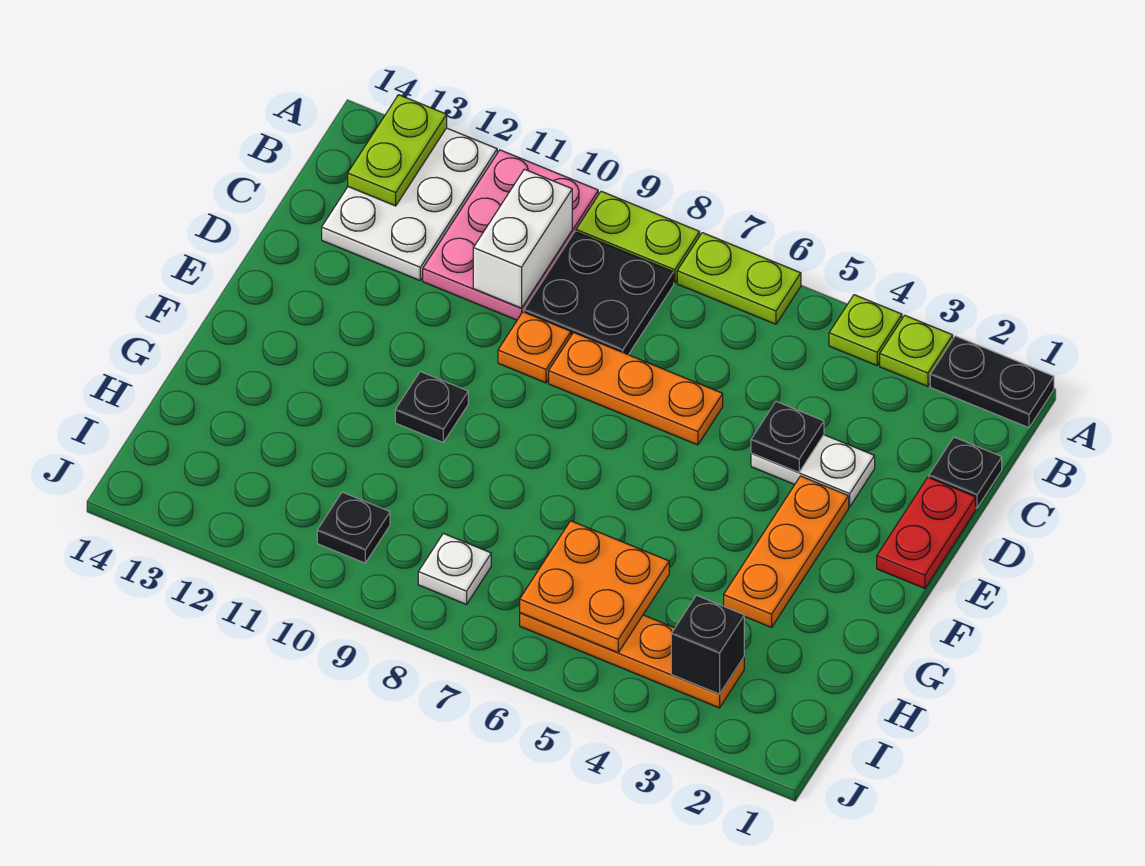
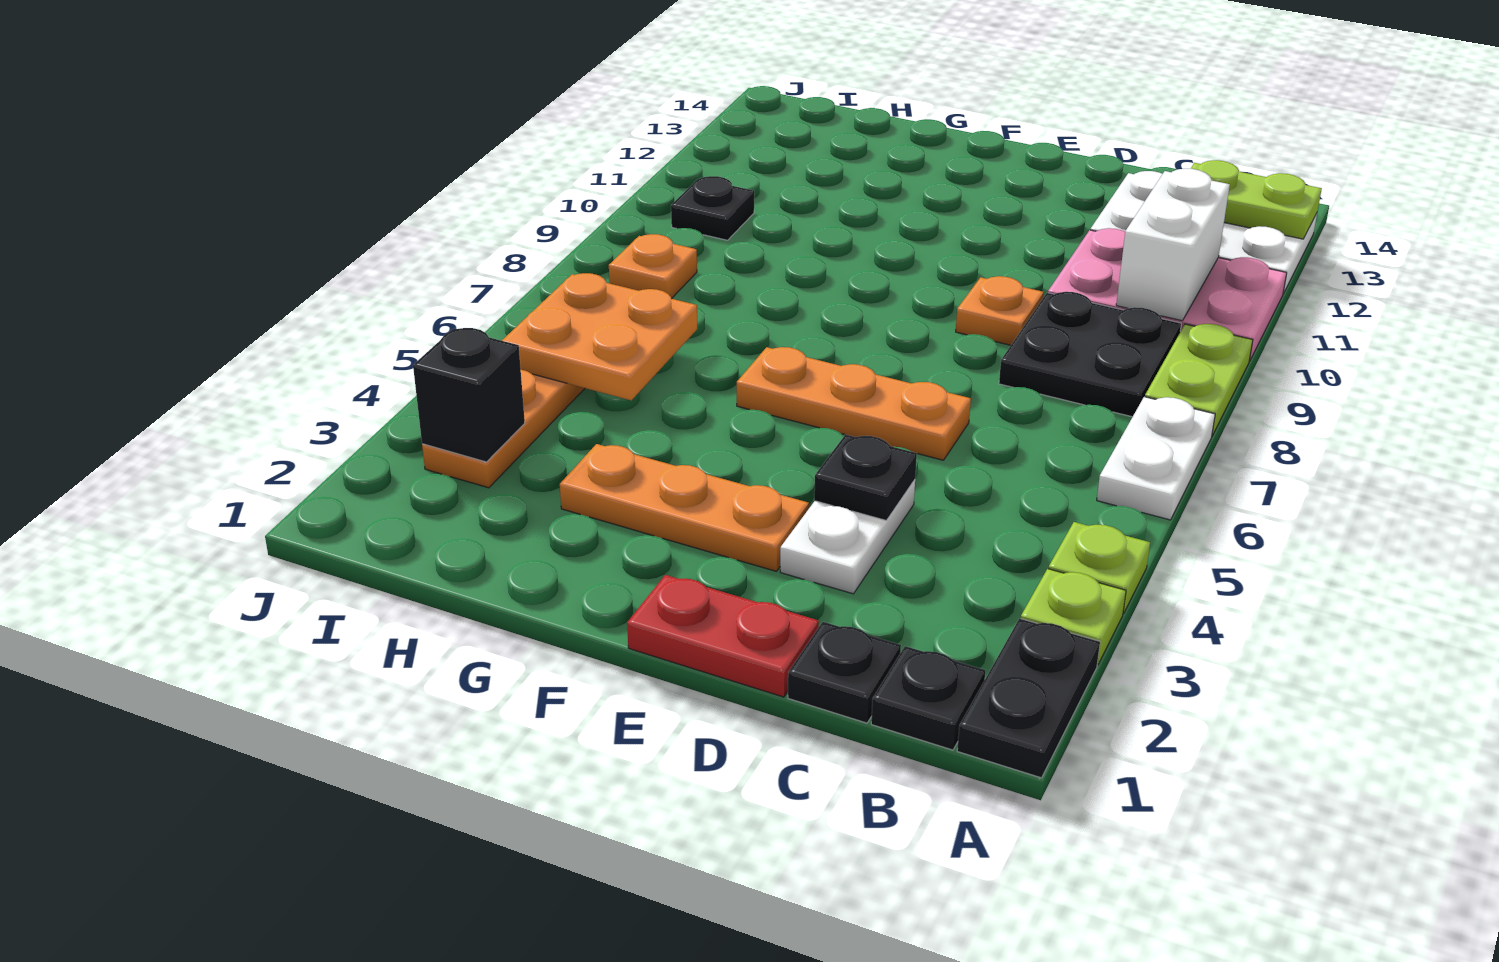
lime plate A6:A7 level 1 -> white plate A6:A7 level 1
white brick B10:C10 level 2 -> white brick B10:B11 level 2
orange plate D6:D8 level 1 -> orange plate D6:F6 level 1
black plate F10 level 1 -> black plate B1 level 1
white plate I8 level 1 -> orange plate I8 level 1

